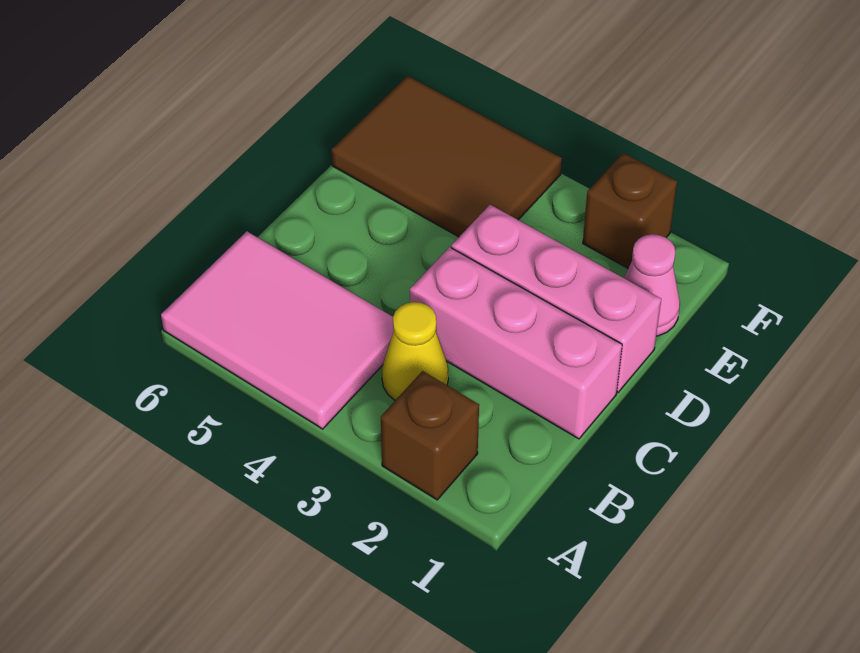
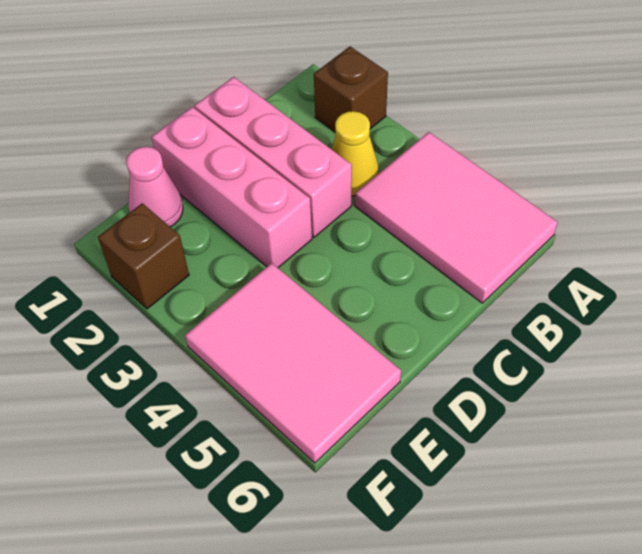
brown tile E4:F6 level 1 -> pink tile E4:F6 level 1

